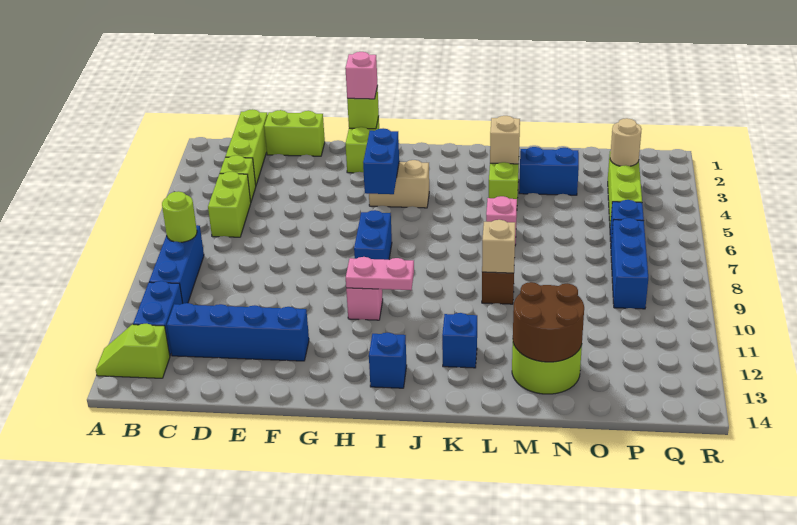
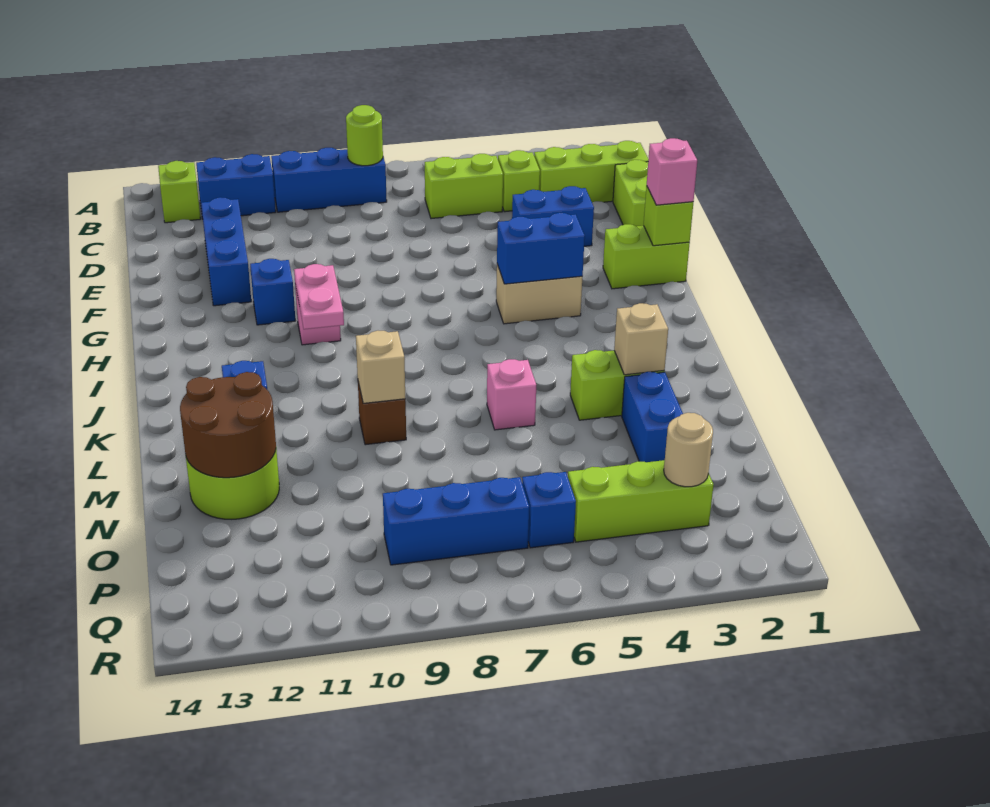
blue brick C12:F12 level 1 -> blue brick D12:F12 level 1
tan brick H4:I4 level 1 -> tan brick H4:H5 level 1
blue brick H7:H8 level 1 -> blue brick E3:E4 level 1
blue brick I13 level 1 -> blue brick G11 level 1

